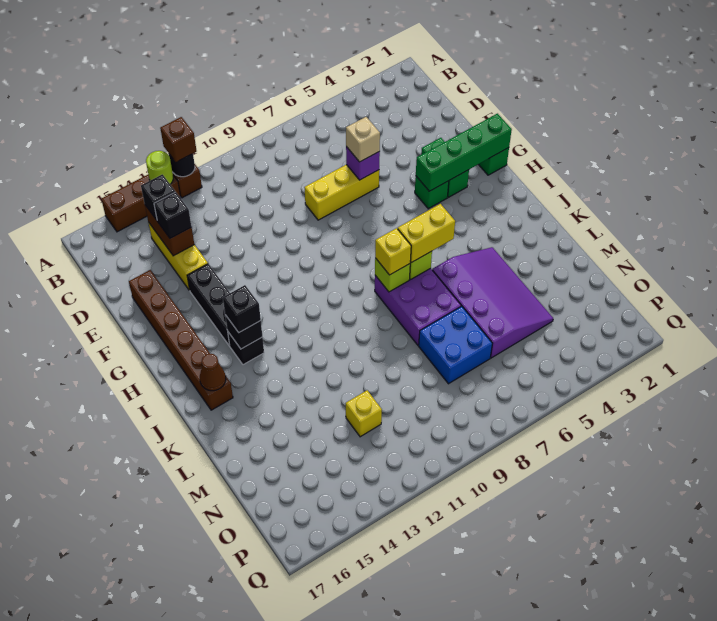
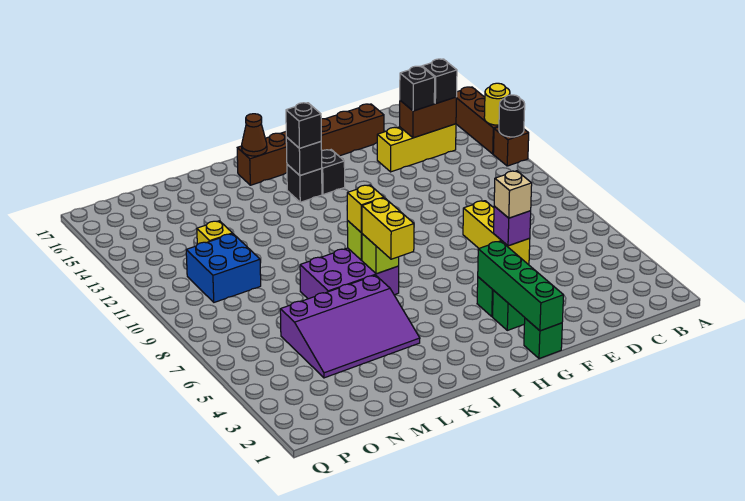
brown brick A12 level 3 -> none
lime round brick A13 level 2 -> yellow round brick A13 level 2
black brick F14:H14 level 1 -> black brick H14 level 1
blue brick M7:N8 level 1 -> blue brick N10:O11 level 1

